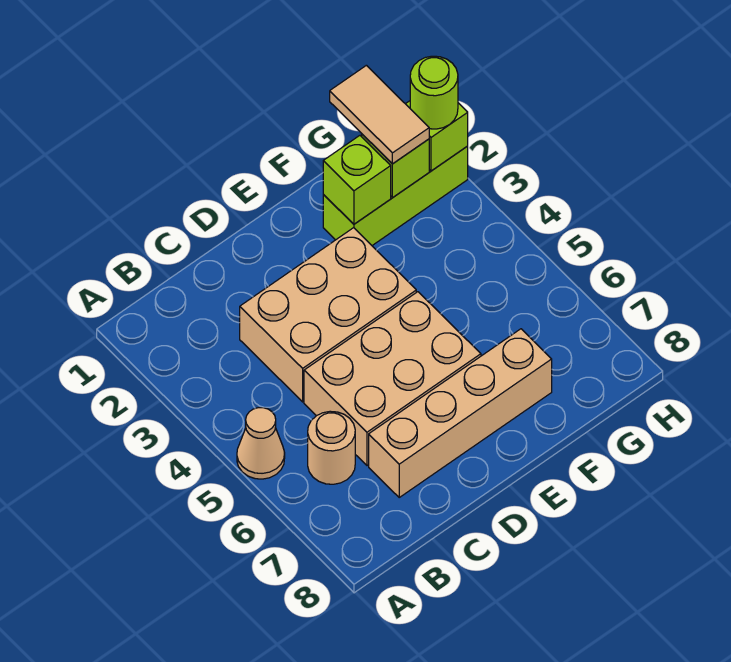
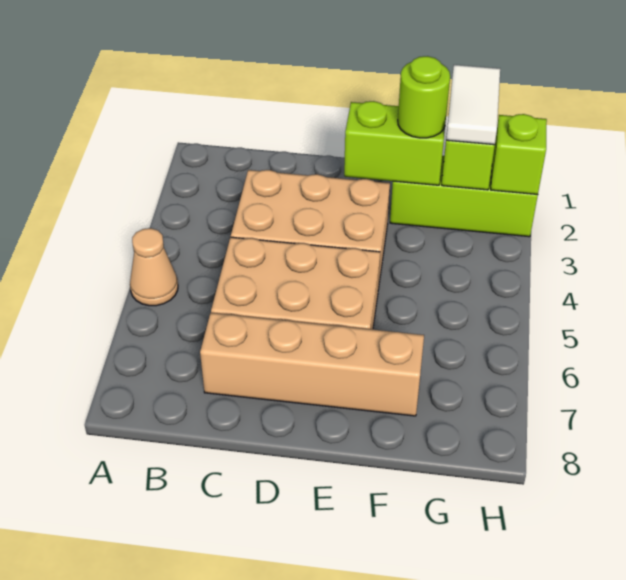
tan round brick B6 level 1 -> none
lime brick F2 level 2 -> lime brick E2:F2 level 2
tan tile G1:G2 level 3 -> white tile G1:G2 level 3
lime round brick H2 level 3 -> lime round brick F2 level 3

